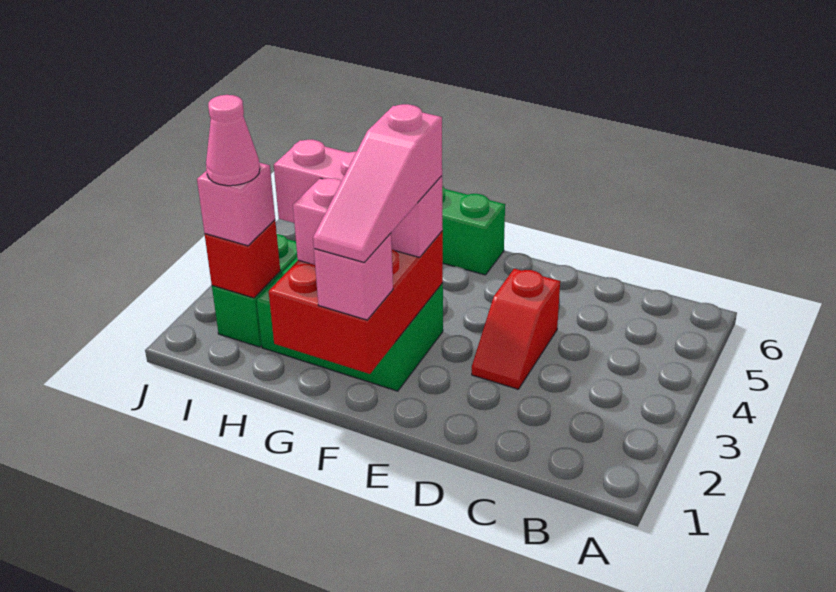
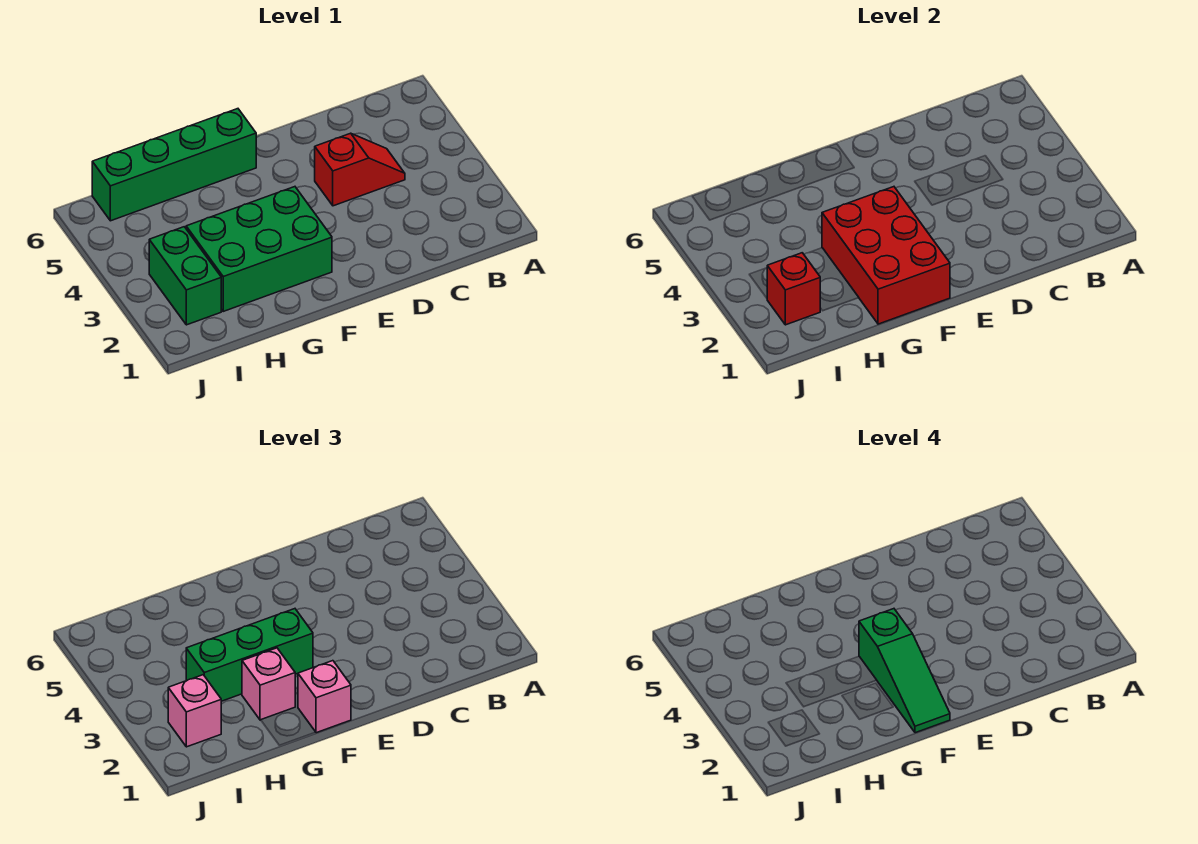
red slope D3:D4 level 1 top 4 -> red slope C4:D4 level 1 top D
pink slope F1:F3 level 4 top 3 -> green slope F1:F3 level 4 top 3
pink brick F3:H3 level 3 -> green brick F3:H3 level 3
pink cone I2 level 4 -> none

